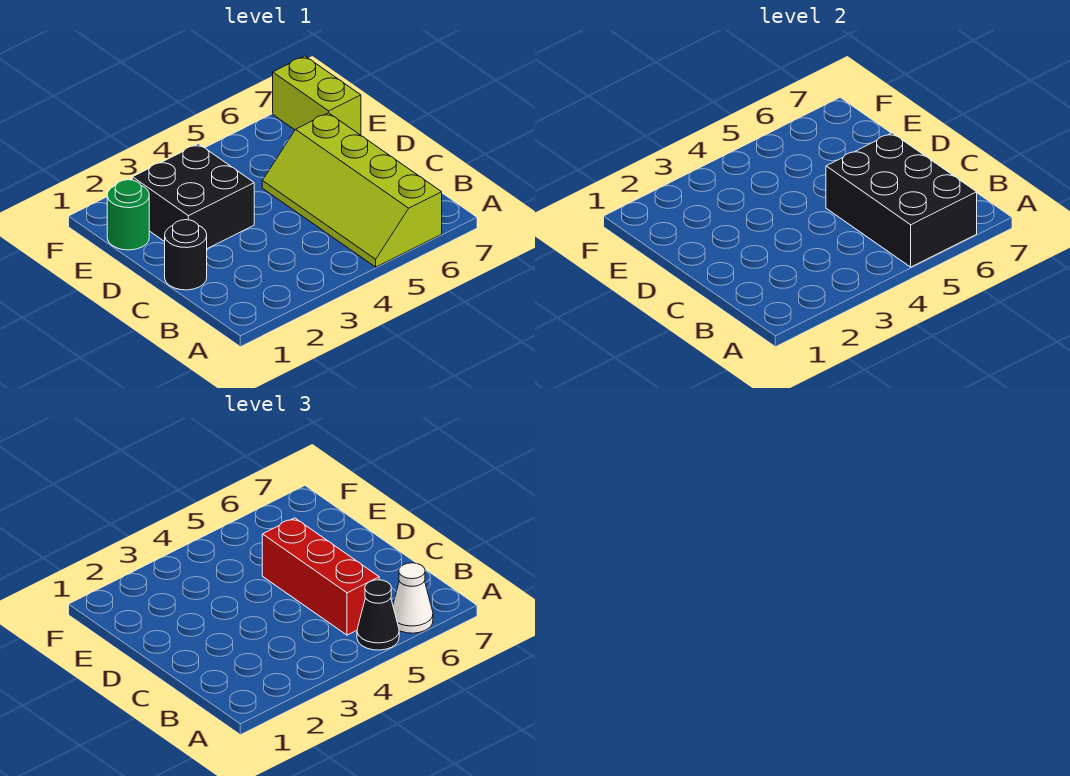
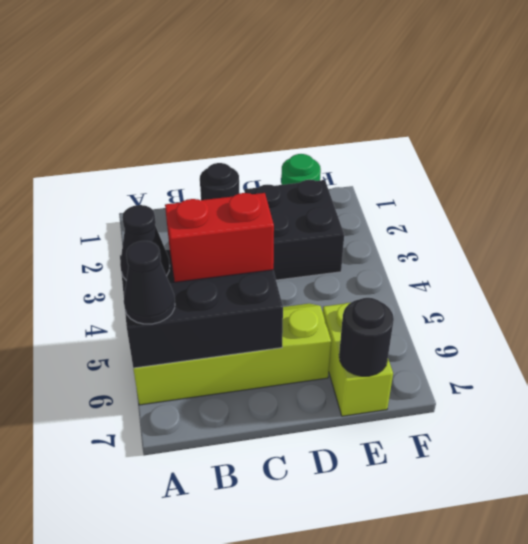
white cone A6 level 3 -> black cone A6 level 3
red brick B5:D5 level 3 -> red brick B5:C5 level 3
lime brick E7:F7 level 1 -> lime brick E6:E7 level 1
none -> black round brick E7 level 2

